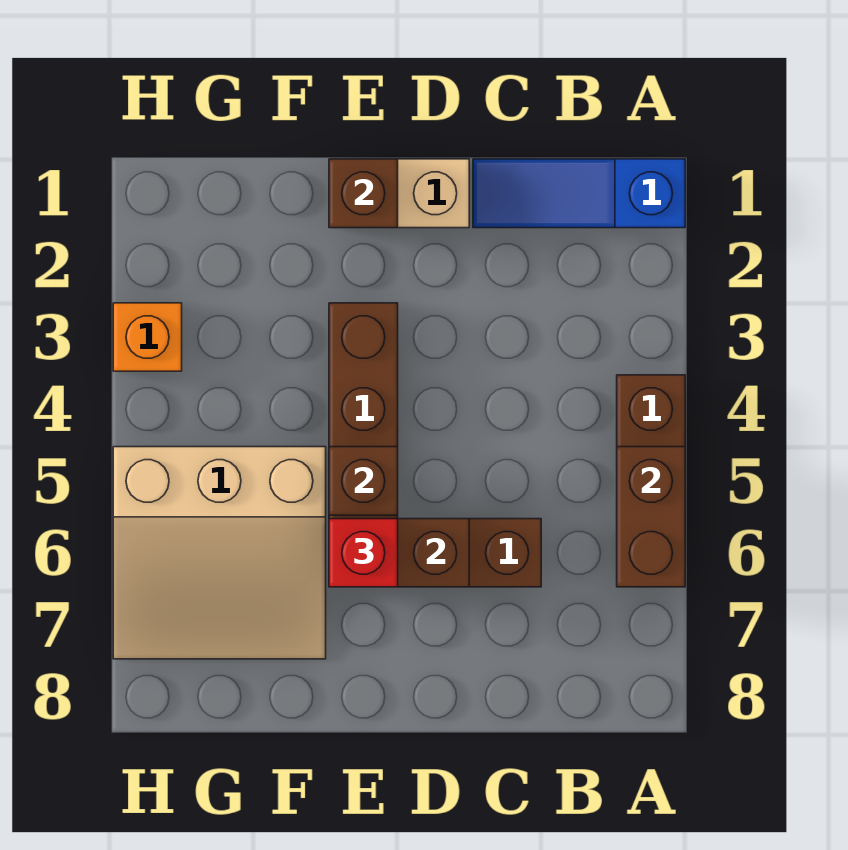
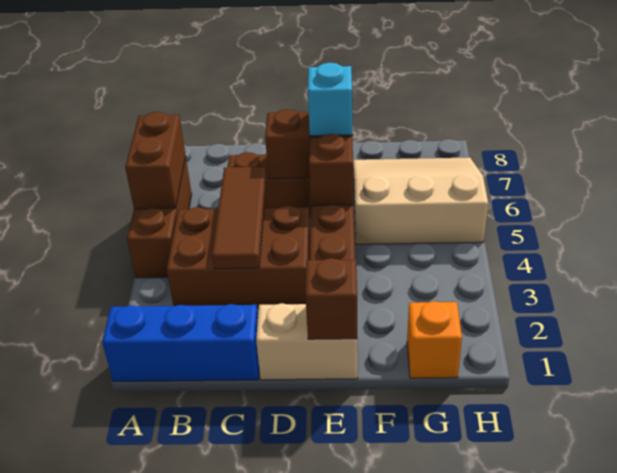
blue slope A1:C1 level 1 top A -> blue brick A1:C1 level 1
none -> brown brick B3:D4 level 1
none -> brown tile C3:C5 level 2
red brick E6 level 3 -> cyan brick E6 level 3
orange brick H3 level 1 -> orange brick G1 level 1

